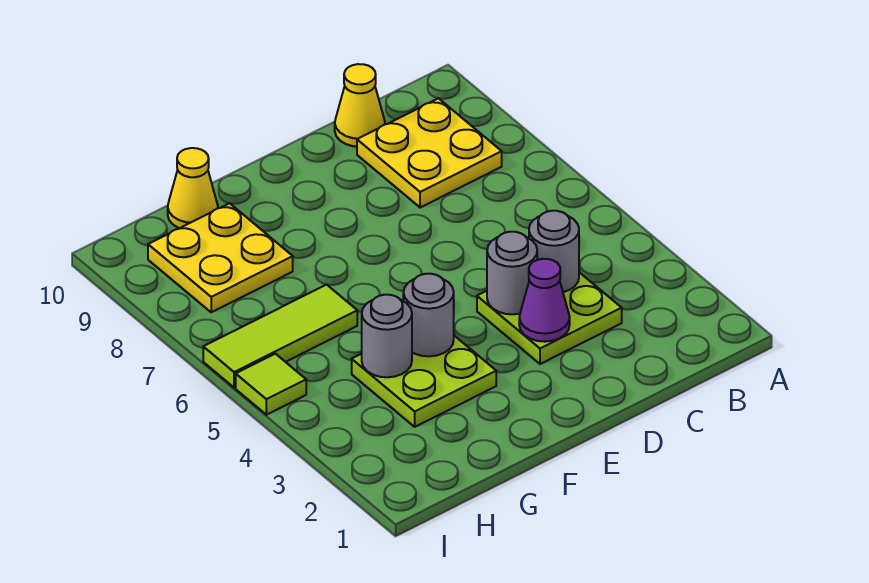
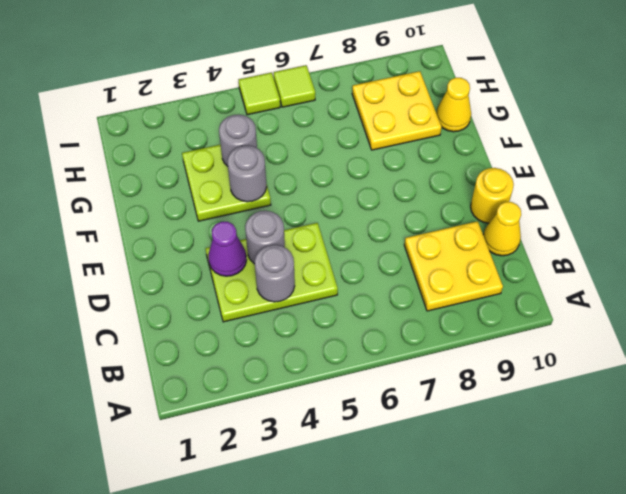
lime plate C3:D4 level 1 -> lime plate C3:D5 level 1
none -> yellow round brick D10 level 1
lime tile G6:I6 level 1 -> lime tile I6 level 1

